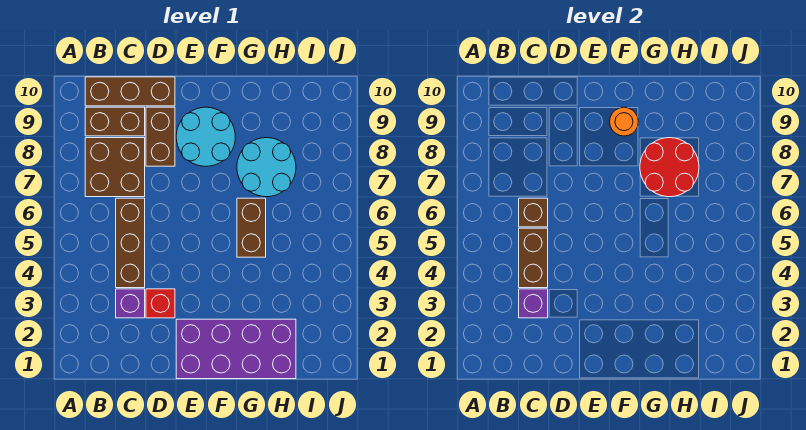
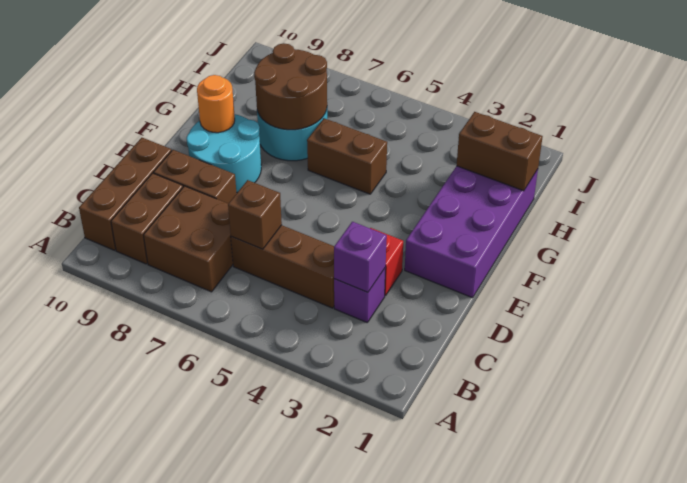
brown brick C4:C5 level 2 -> brown brick H1:H2 level 2
red round brick G7:H8 level 2 -> brown round brick G7:H8 level 2

